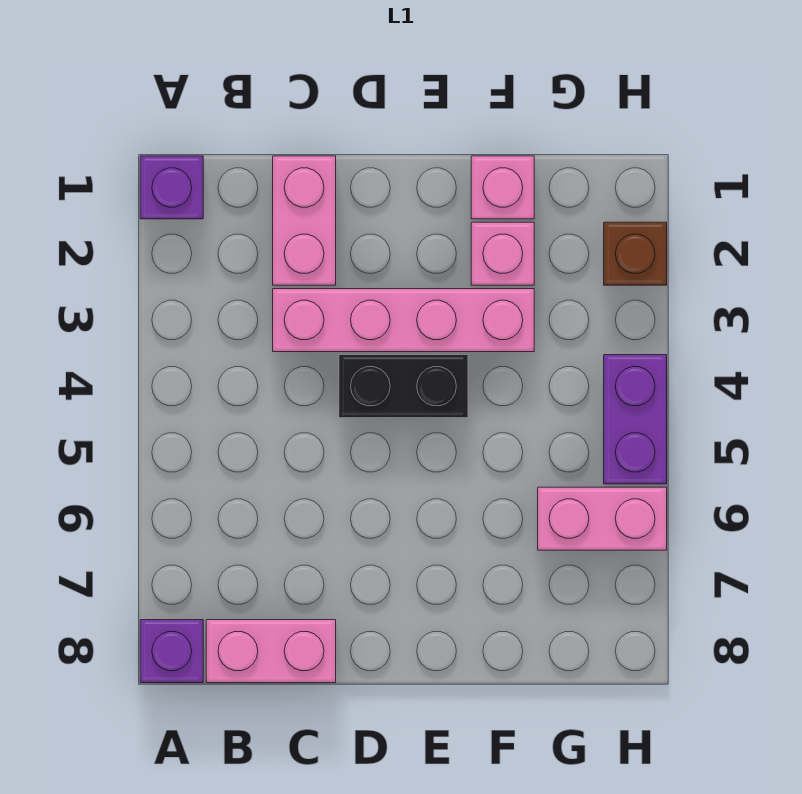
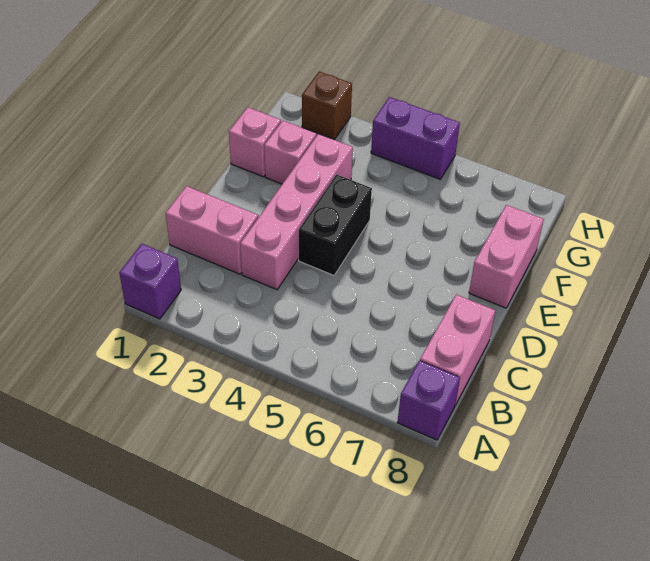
pink brick G6:H6 level 1 -> pink brick E8:F8 level 1

